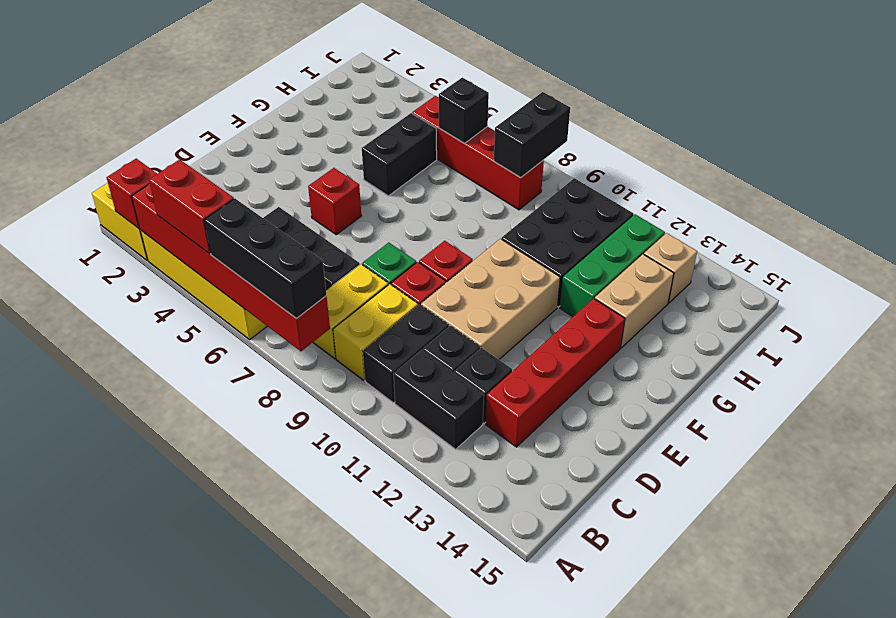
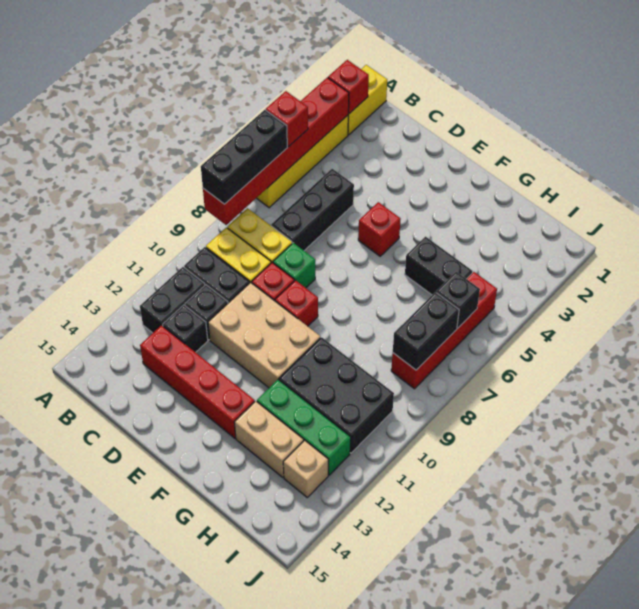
red brick A4:A5 level 3 -> red brick A5 level 3
black brick I8:J8 level 2 -> black brick I7:I8 level 2

